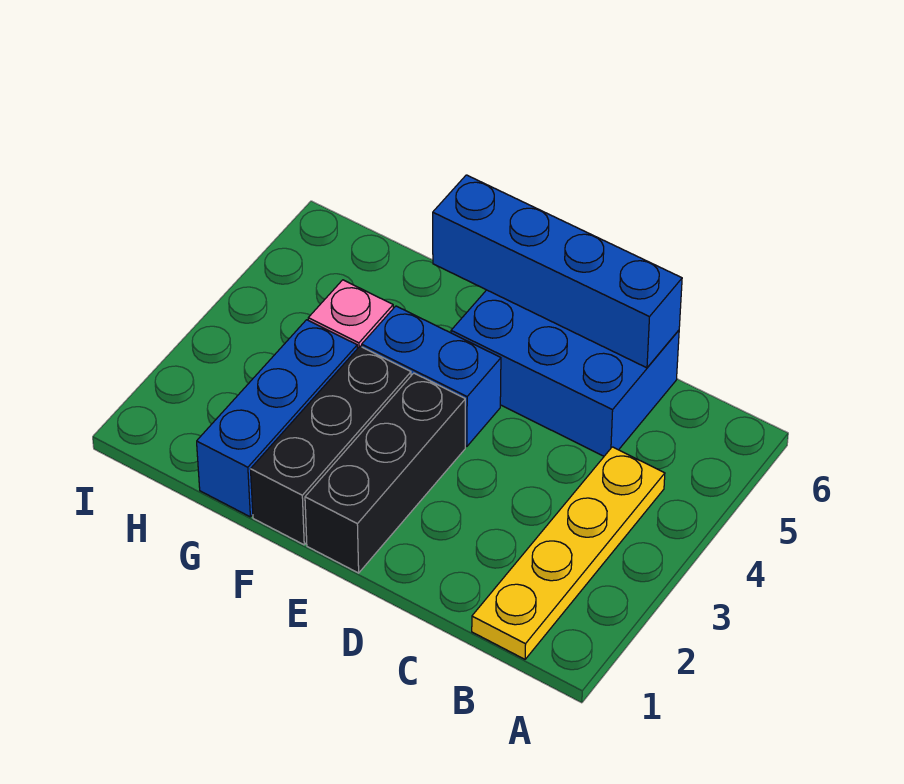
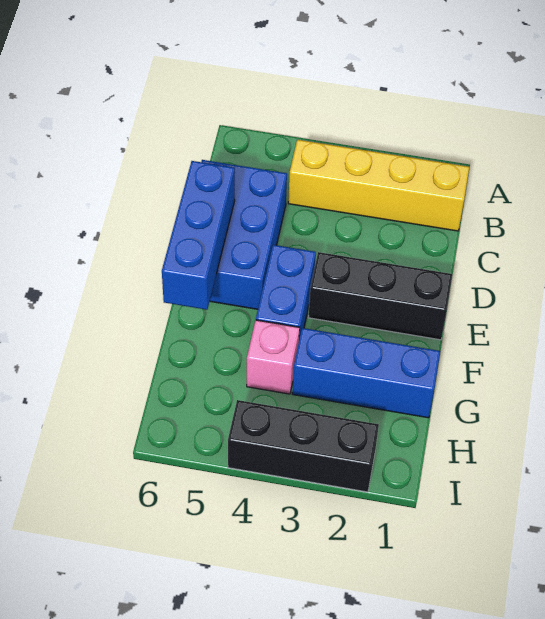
yellow plate B1:B4 level 1 -> yellow brick B1:B4 level 1
blue brick C6:F6 level 2 -> blue brick D6:F6 level 2
black brick F1:F3 level 1 -> black brick I2:I4 level 1

